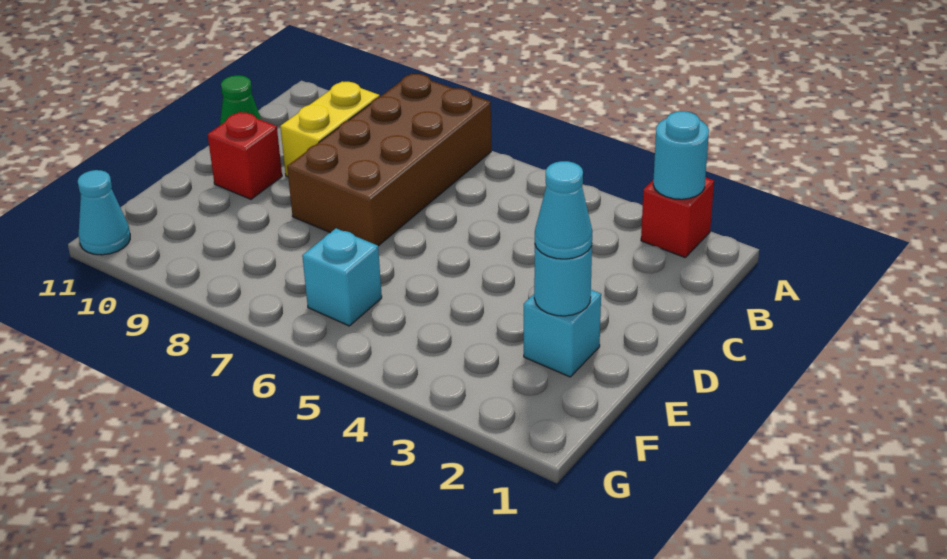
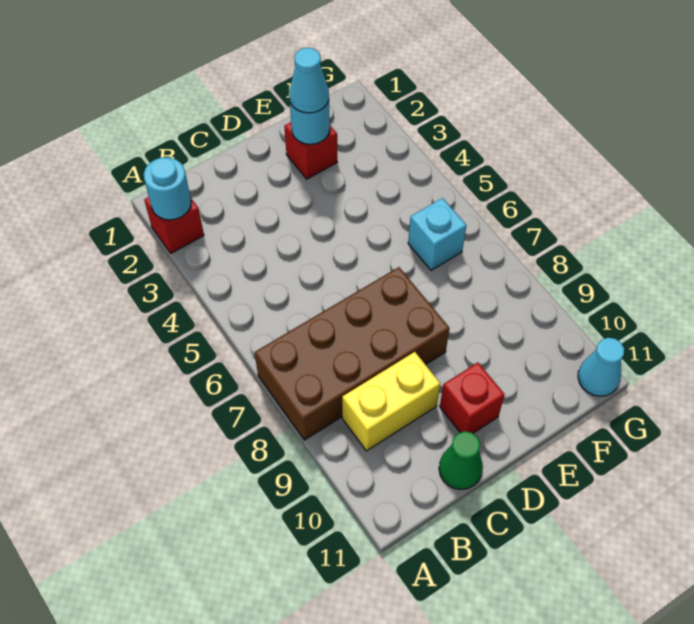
cyan brick E2 level 1 -> red brick E2 level 1

